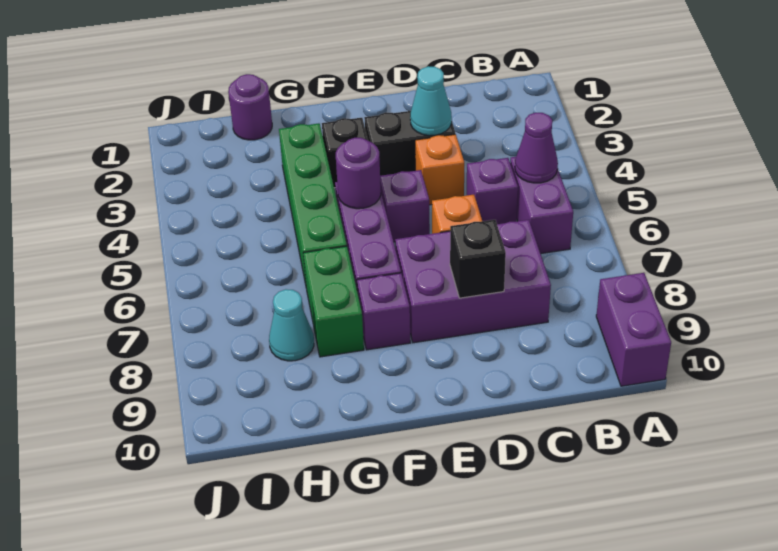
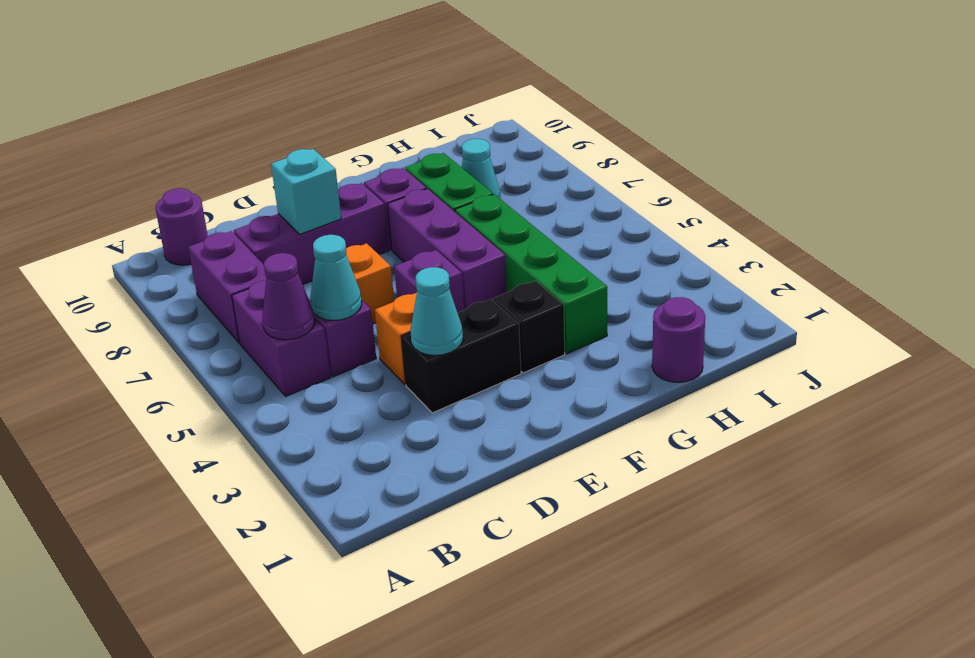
purple brick A9:A10 level 1 -> purple brick B7:B8 level 1
none -> cyan cone C5 level 2
purple brick C7:E8 level 1 -> purple brick C8:E8 level 1
black brick D8 level 2 -> cyan brick D8 level 2
purple round brick F5 level 2 -> purple round brick B10 level 1

